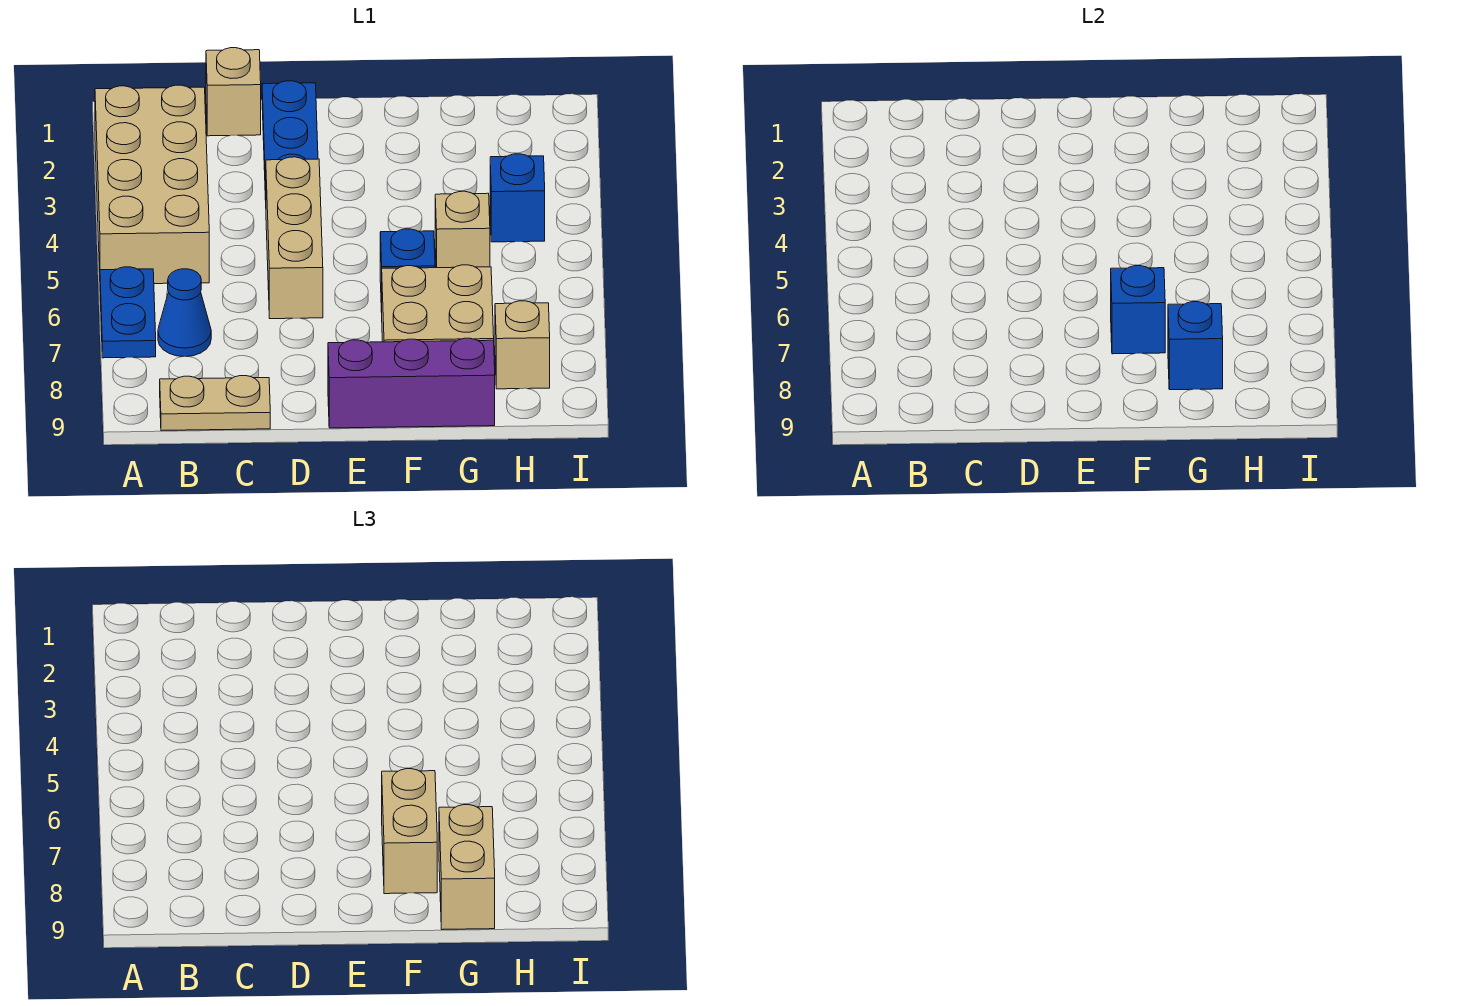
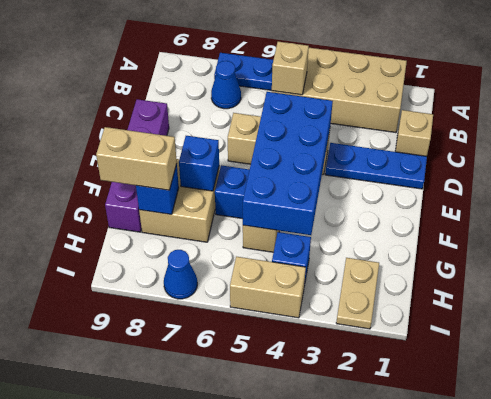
tan plate B9:C9 level 1 -> tan plate H2:I2 level 1
none -> blue brick D4:G5 level 2
purple brick E9:G9 level 1 -> purple brick D9:G9 level 1
tan brick F7:F8 level 3 -> tan brick I4:I5 level 1
tan brick H8 level 1 -> tan brick B5 level 2
none -> blue cone I7 level 1

